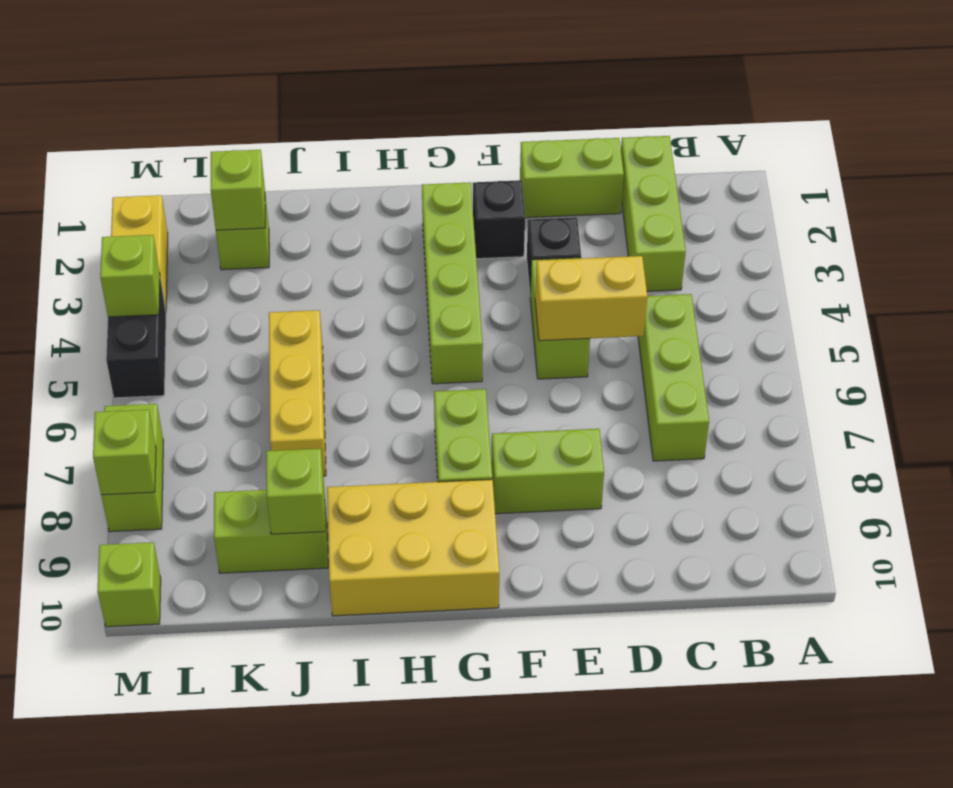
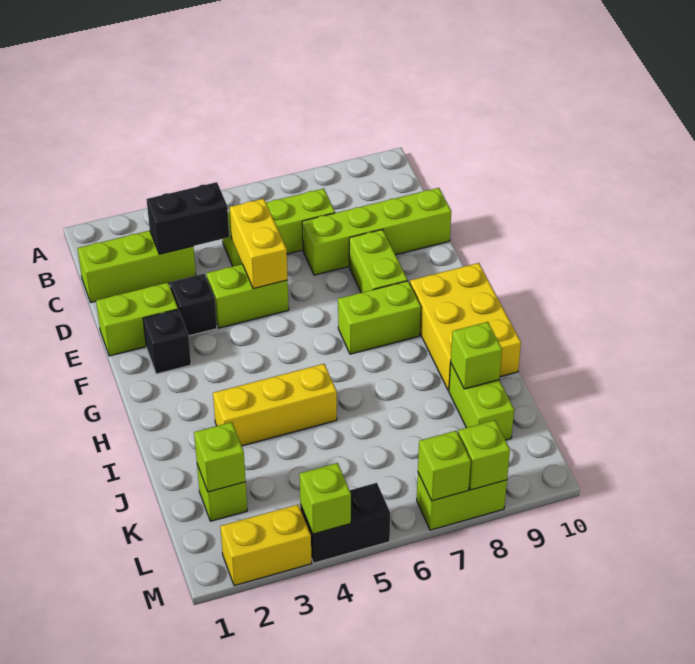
none -> black brick C3:C4 level 2
lime brick D1:E1 level 1 -> lime brick E1:E2 level 1
lime brick G2:G5 level 1 -> lime brick D7:D10 level 1
yellow brick J5:J7 level 1 -> yellow brick I3:I5 level 1
lime brick M10 level 1 -> lime brick M7 level 2

